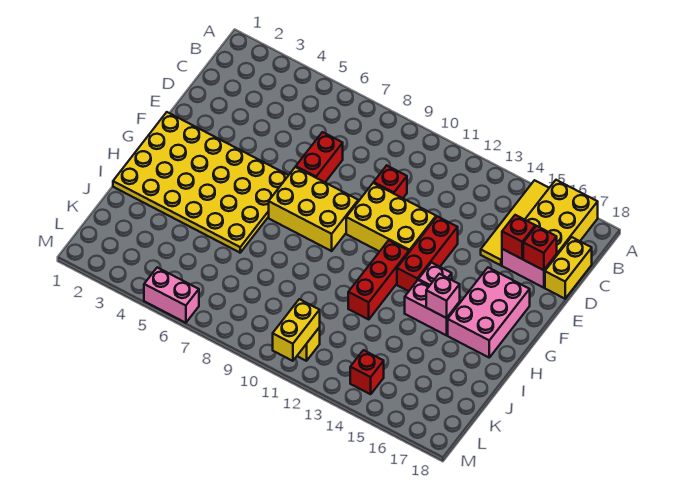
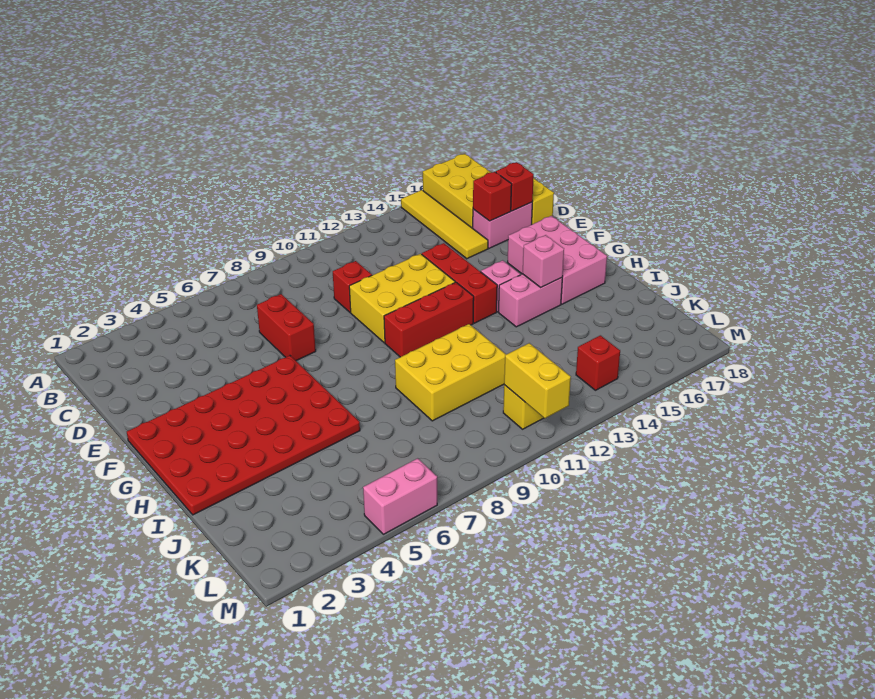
yellow plate F1:I6 level 1 -> red plate F1:I6 level 1
yellow brick F7:G9 level 1 -> yellow brick I9:J11 level 1
red brick G12:I12 level 1 -> red brick G10:G12 level 1

